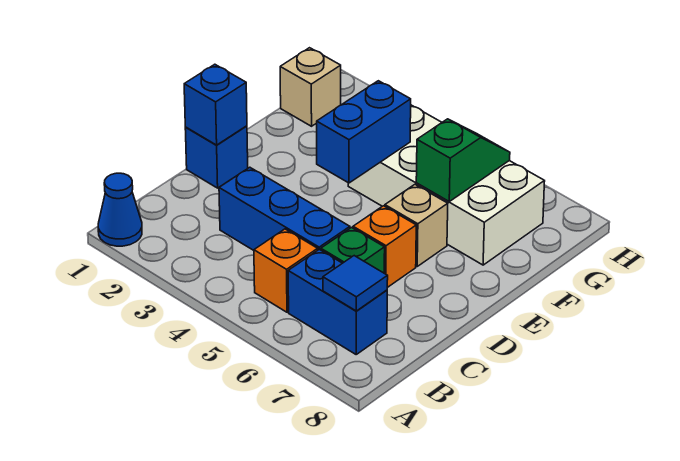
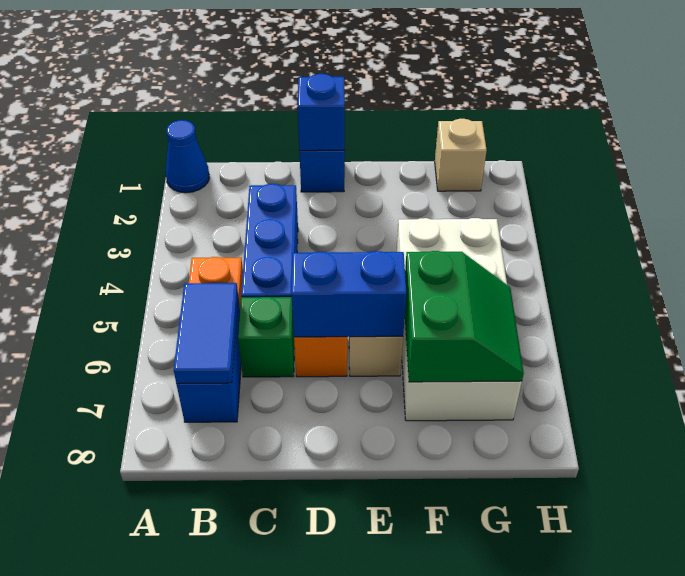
blue tile B7 level 2 -> blue tile B6:B7 level 2
blue brick E4:F4 level 2 -> blue brick D6:E6 level 2
green slope F6:G6 level 2 top F -> green slope F6:G7 level 2 top F

